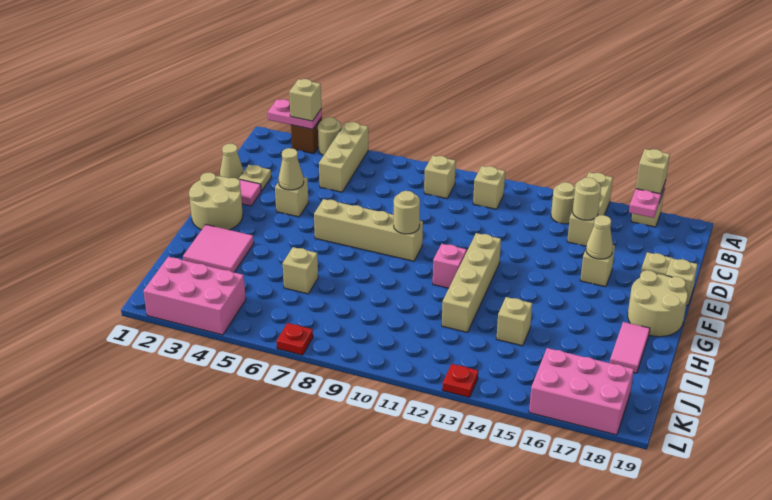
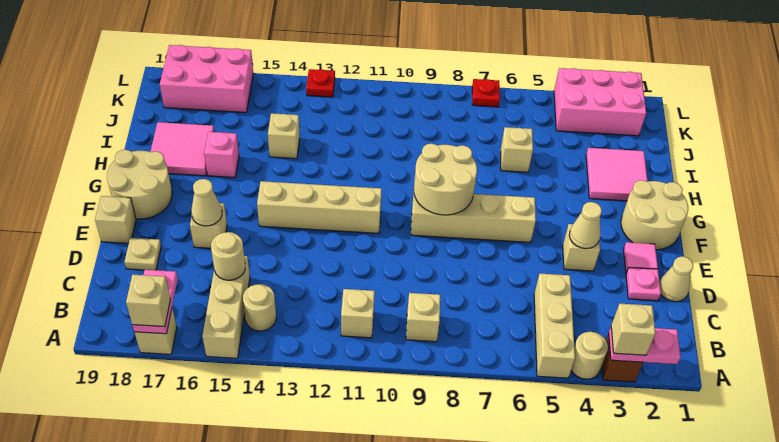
tan plate D2 level 1 -> pink plate D2 level 1
tan round brick F9 level 2 -> tan round brick F8:G9 level 2
tan brick F12:I12 level 1 -> tan brick F11:F14 level 1
pink brick G11 level 1 -> pink brick H16 level 1
pink tile H18:I18 level 1 -> pink tile H17:I18 level 1

